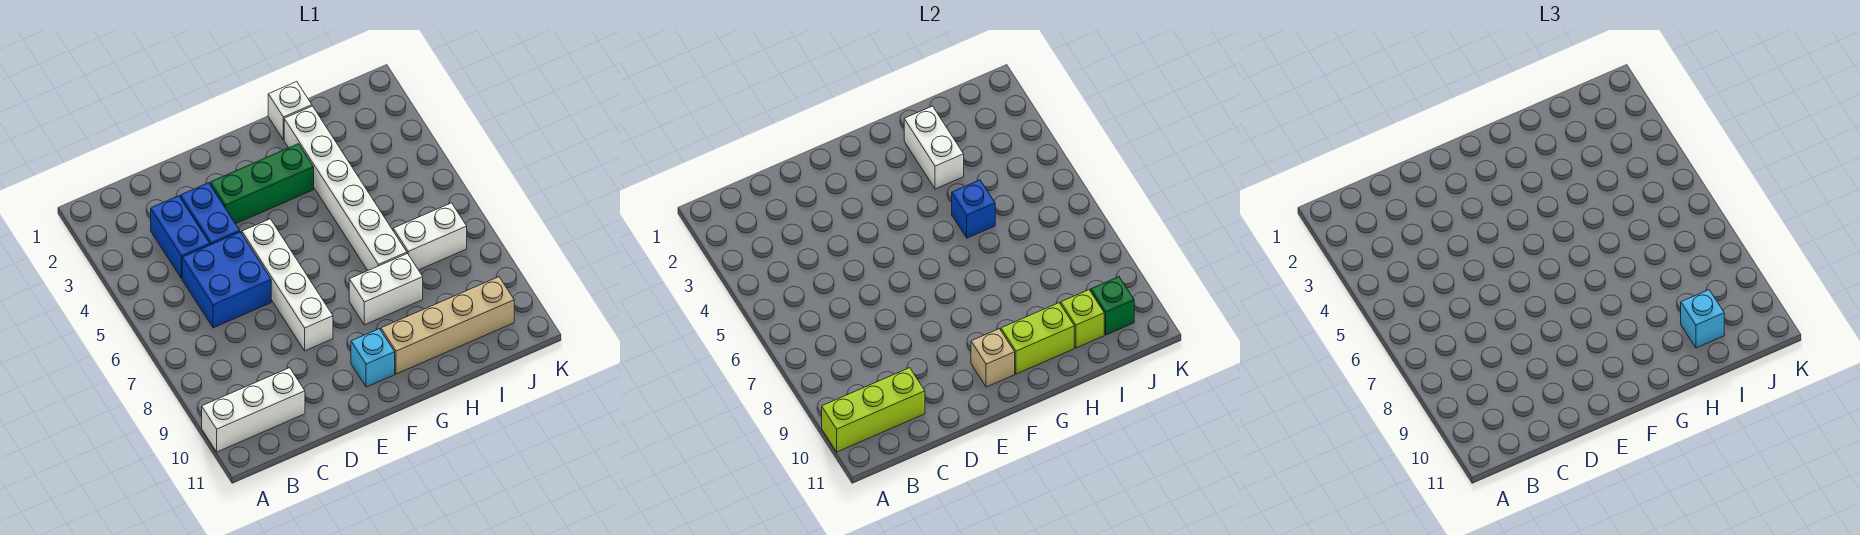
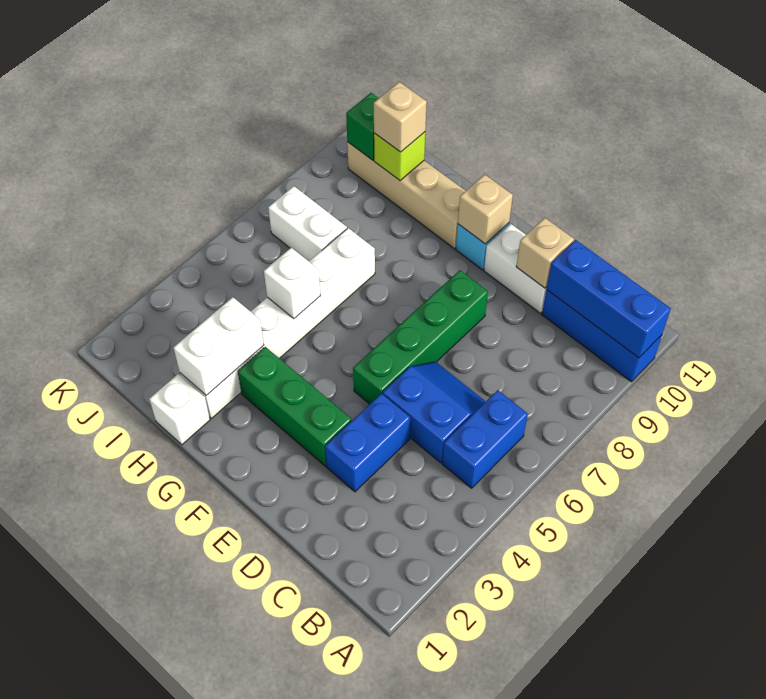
white brick A10:C10 level 1 -> blue brick A10:C10 level 1
lime brick A10:C10 level 2 -> blue brick A10:C10 level 2
blue brick C3:C4 level 1 -> blue brick B5:B6 level 1
blue brick C5:D6 level 1 -> blue slope C5:D6 level 1 top 5
none -> tan brick D10 level 2
white brick E5:E8 level 1 -> green brick E5:E8 level 1
white brick G8:H8 level 1 -> white brick D10:E10 level 1
lime brick G10:H10 level 2 -> none
blue brick H5 level 2 -> white brick H5 level 2
cyan brick I10 level 3 -> tan brick I10 level 3

